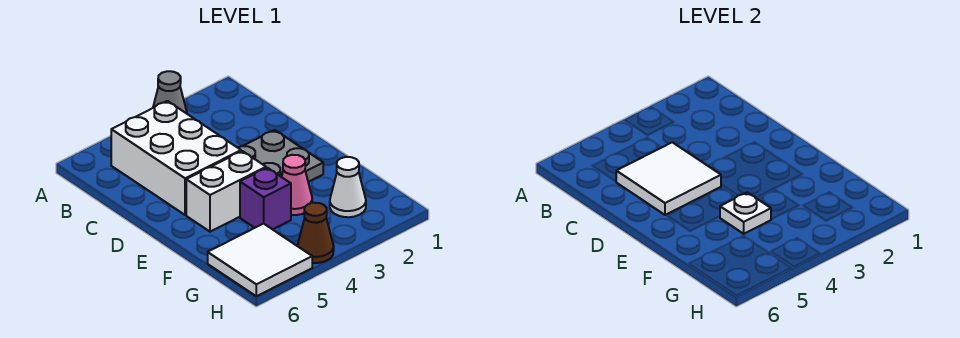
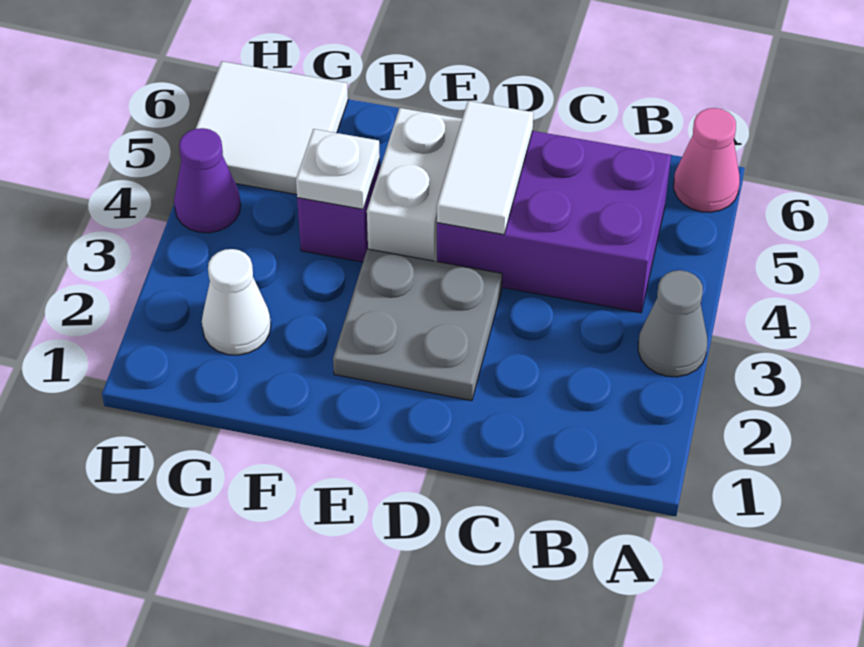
white brick B4:D5 level 1 -> purple brick B4:D5 level 1
white tile C4:D5 level 2 -> white tile D4:D5 level 2
pink cone F3 level 1 -> pink cone A6 level 1
brown cone H4 level 1 -> purple cone H4 level 1

